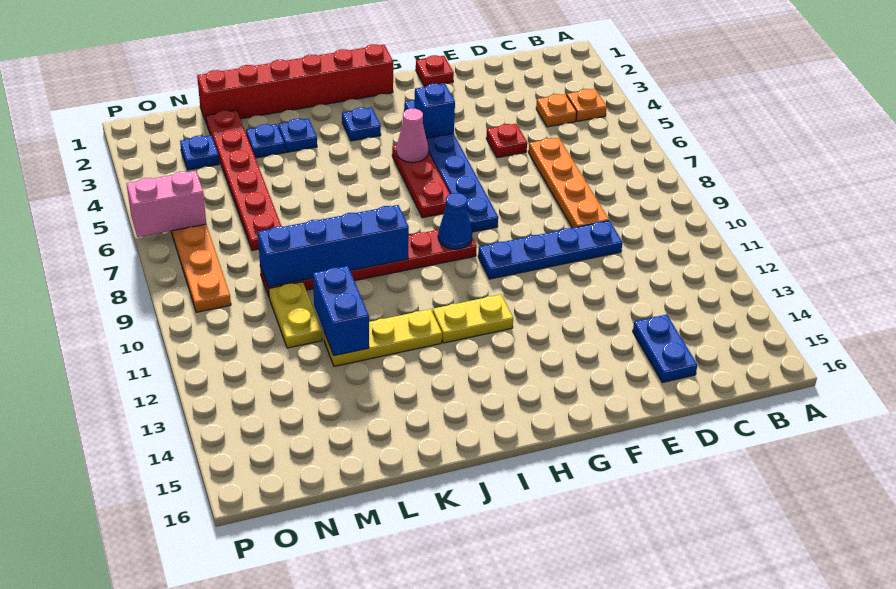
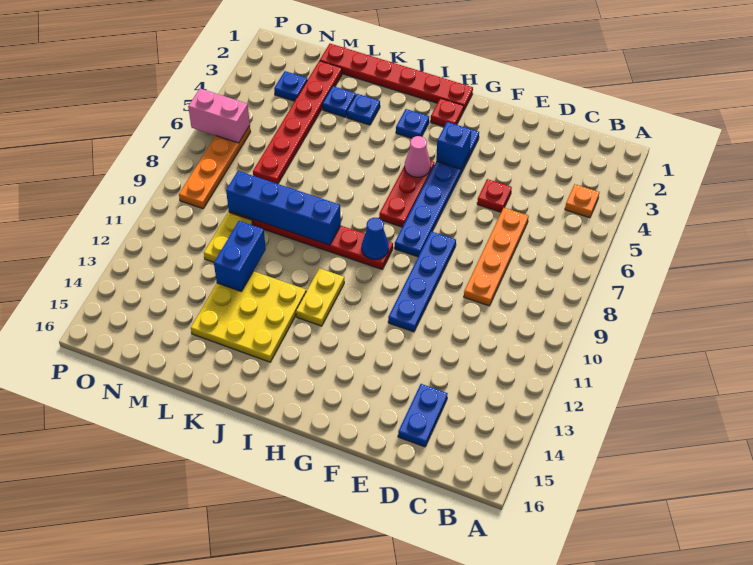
orange plate C4 level 1 -> none
blue plate D10:G10 level 1 -> blue plate F8:F11 level 1
red plate F1 level 1 -> red plate H2 level 1
red brick H1:M1 level 1 -> red plate H1:M1 level 1
yellow plate H12:I12 level 1 -> yellow plate I11:I12 level 1
yellow plate J12:L12 level 1 -> yellow plate J12:L14 level 1

